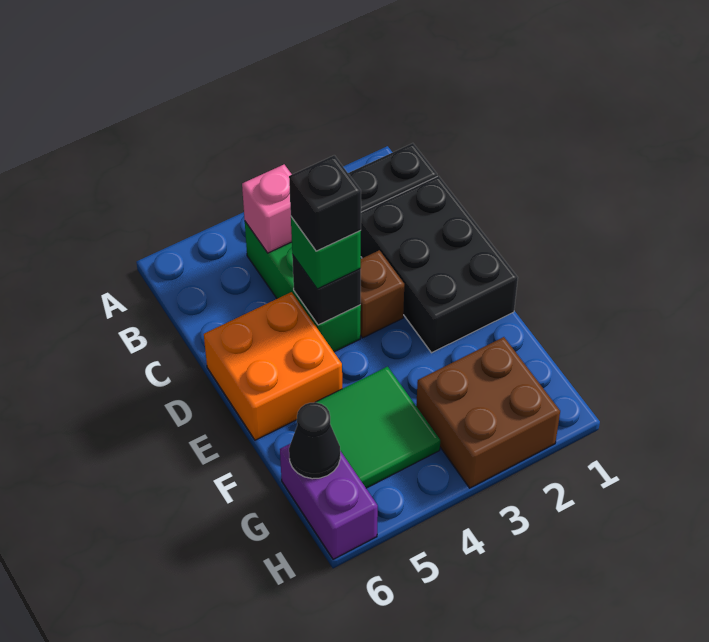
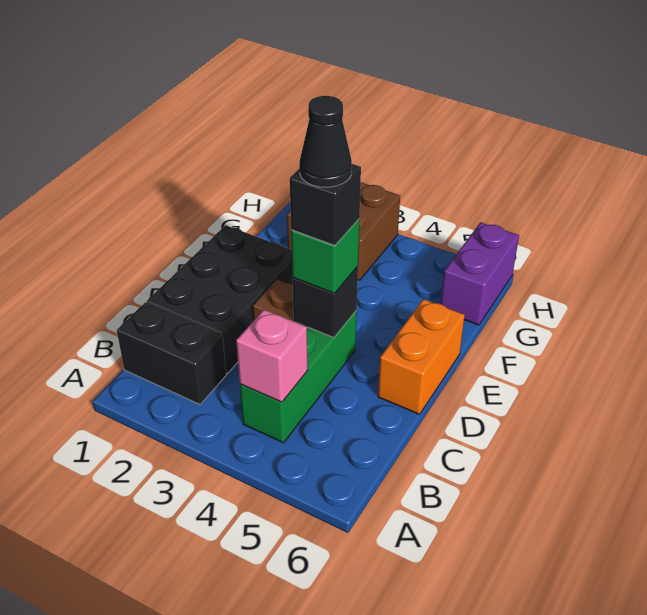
orange brick D5:E6 level 1 -> orange brick D6:E6 level 1
green tile F4:G5 level 1 -> none
black cone G6 level 2 -> black cone D4 level 5

